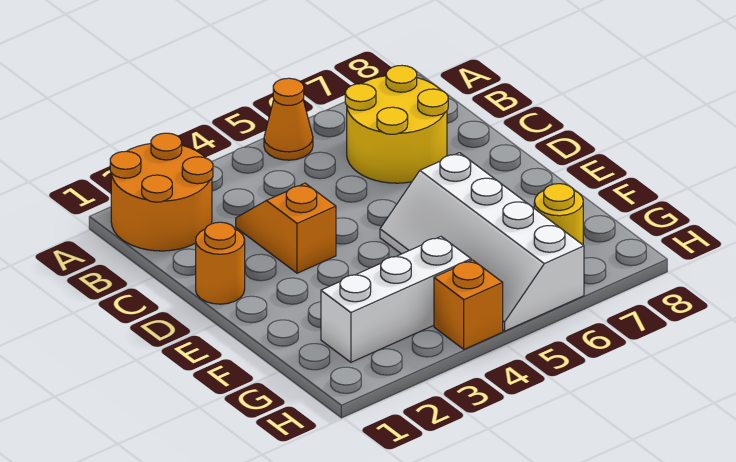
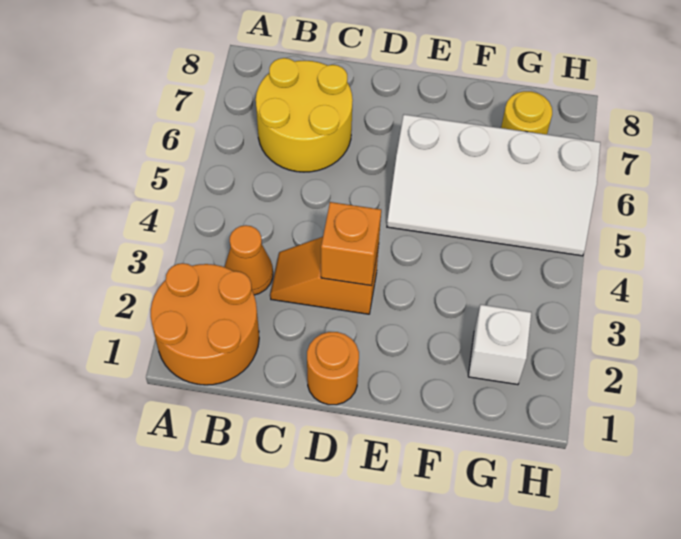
orange cone A5 level 1 -> orange cone B3 level 1
white brick G2:G4 level 1 -> white brick G2 level 1
orange brick H4 level 1 -> orange brick D3 level 2

